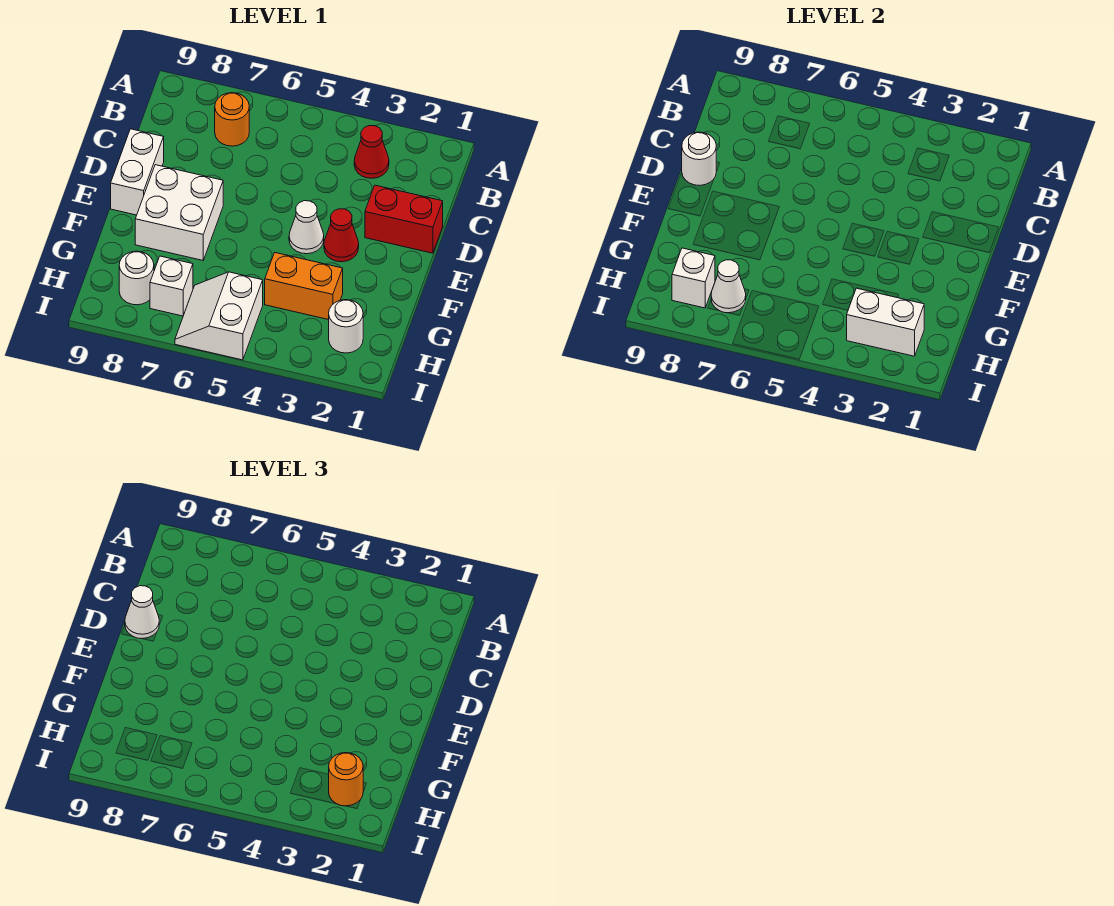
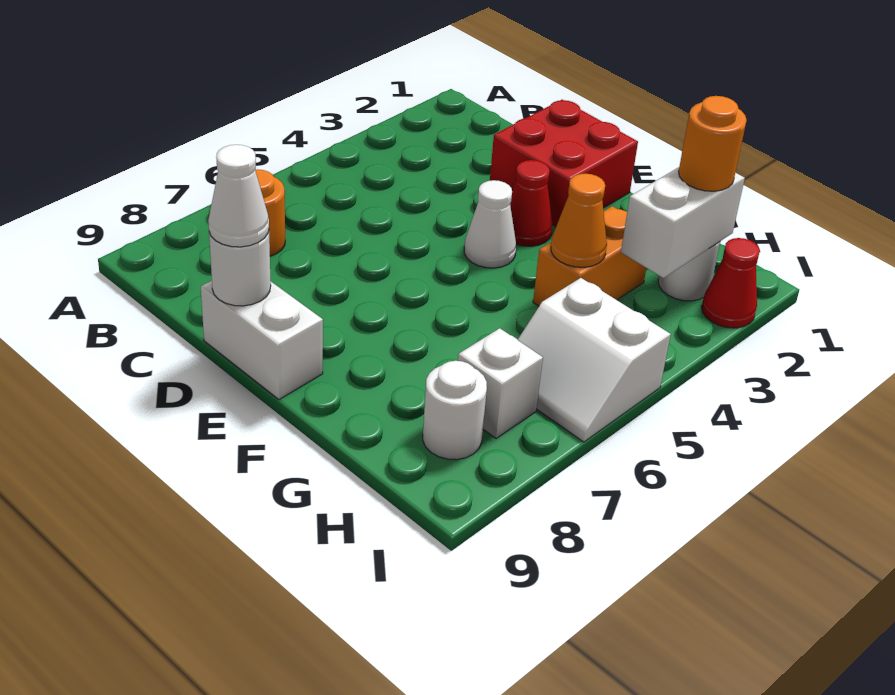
red cone B3 level 1 -> red cone I2 level 1
red brick D1:D2 level 1 -> red brick D1:E2 level 1
white brick E7:F8 level 1 -> none
none -> orange cone G4 level 2
white cone H7 level 2 -> none
white brick H8 level 2 -> none

